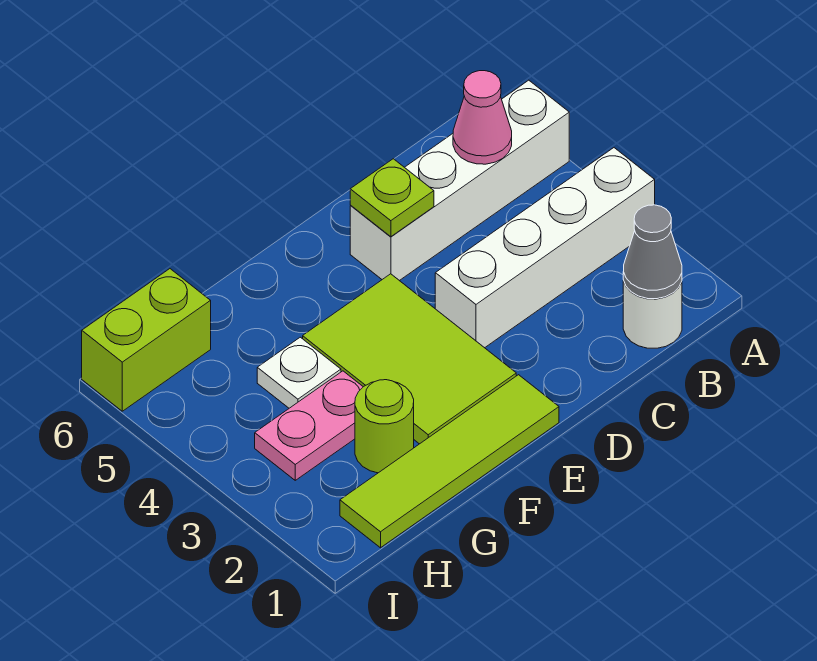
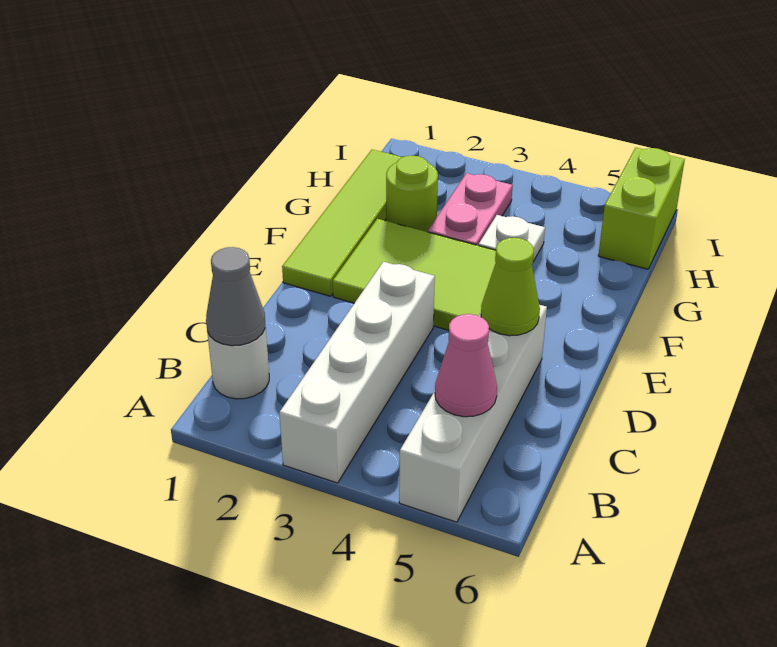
lime plate D5 level 2 -> lime cone D5 level 2

